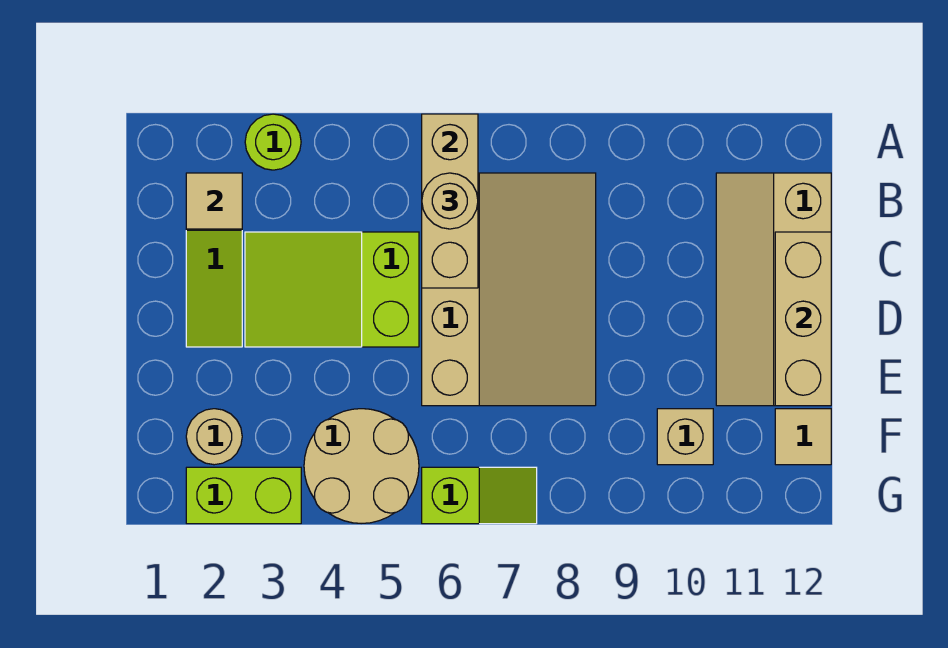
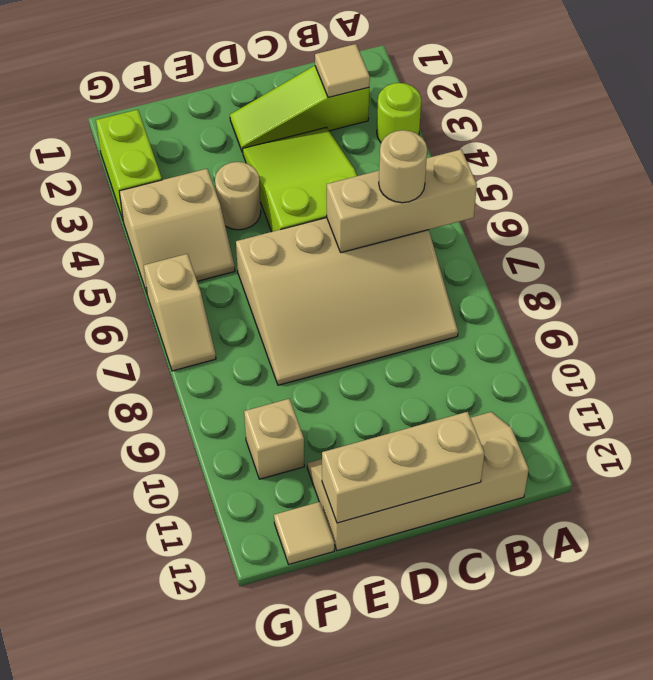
tan round brick F2 level 1 -> tan round brick E4 level 1
tan round brick F4:G5 level 1 -> tan slope F4:G5 level 1 top 4
lime slope G6:G7 level 1 top 6 -> tan slope G6:G7 level 1 top 6

